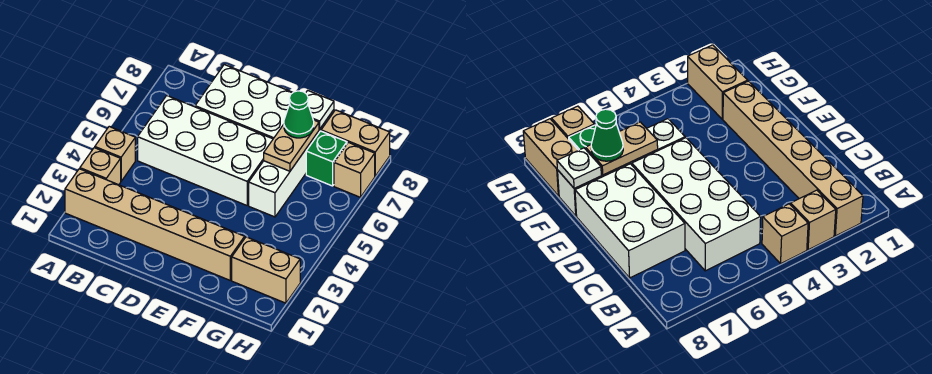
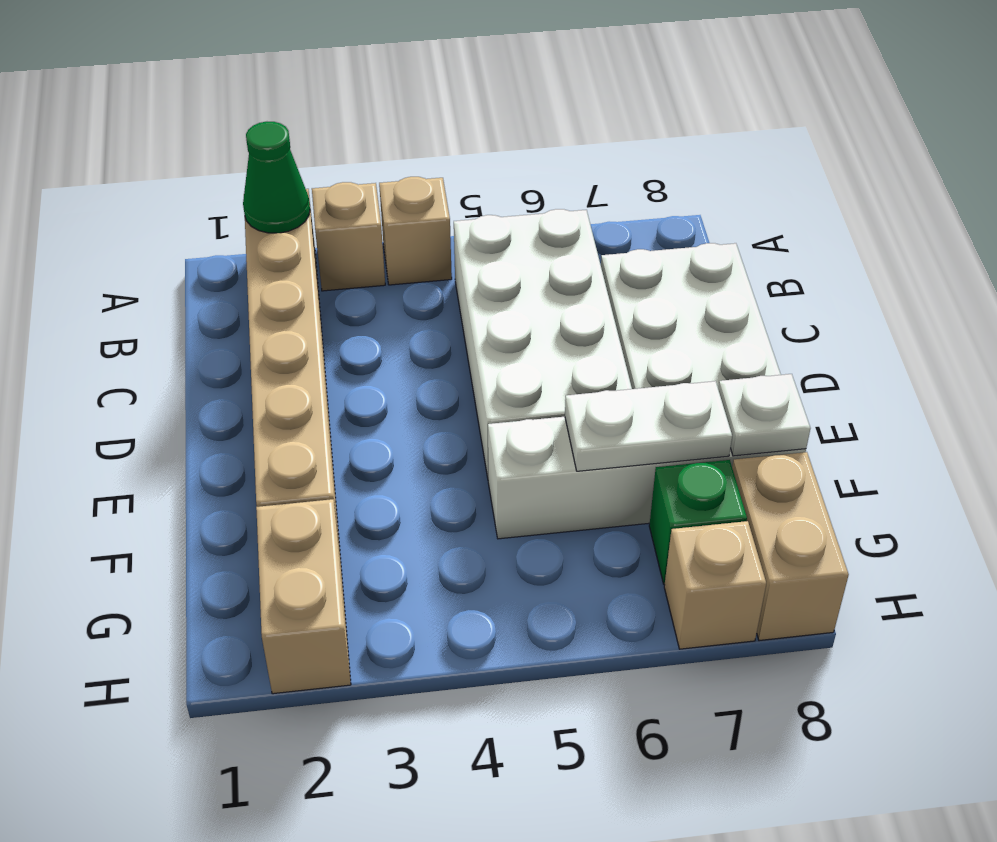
tan plate F6:F7 level 2 -> white plate F6:F7 level 2
green cone F7 level 3 -> green cone A2 level 2

